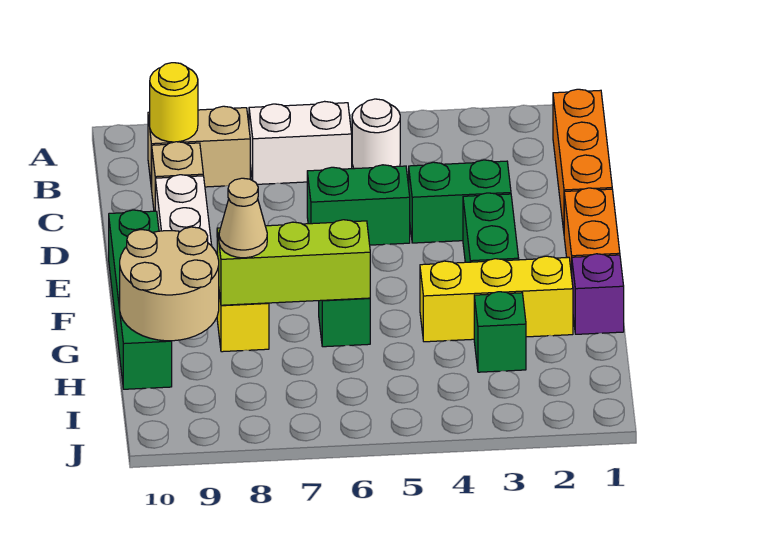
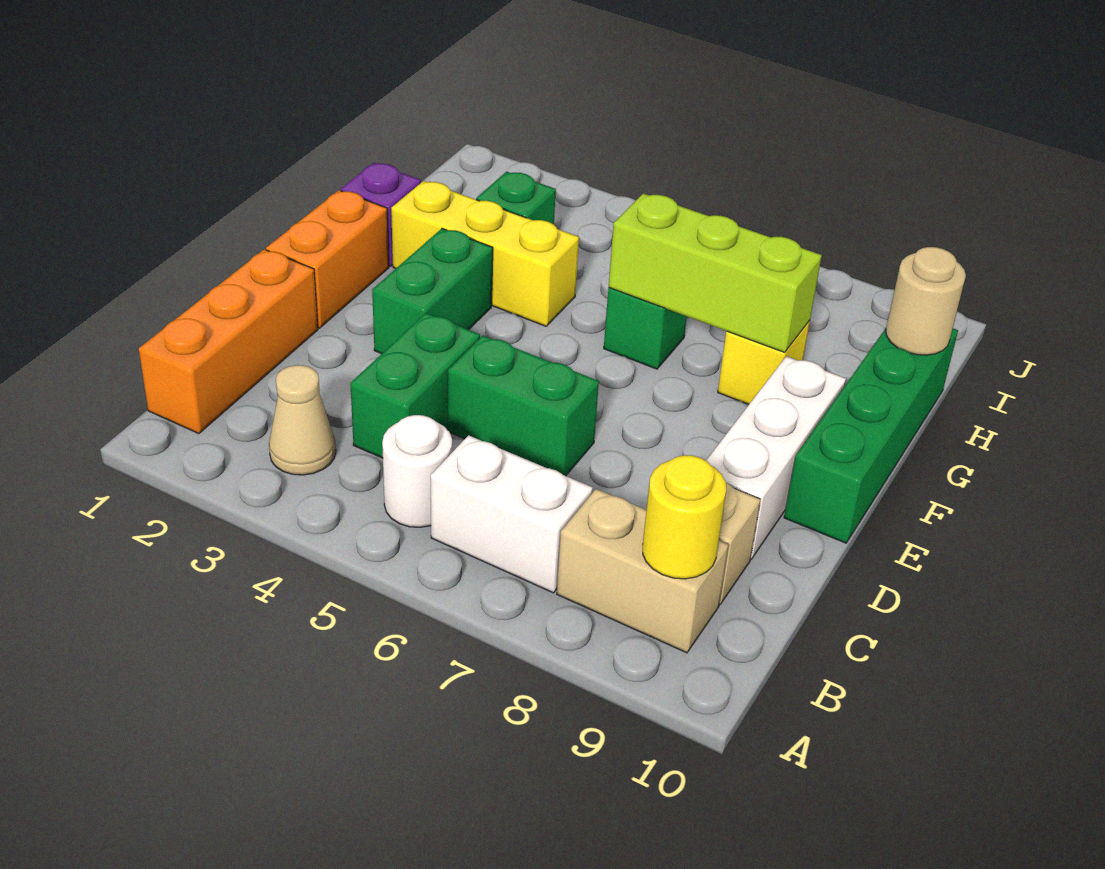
green brick D3:D4 level 1 -> green brick C4:D4 level 1
tan cone G8 level 3 -> tan cone B3 level 1
tan round brick G9:H10 level 2 -> tan round brick H10 level 2

